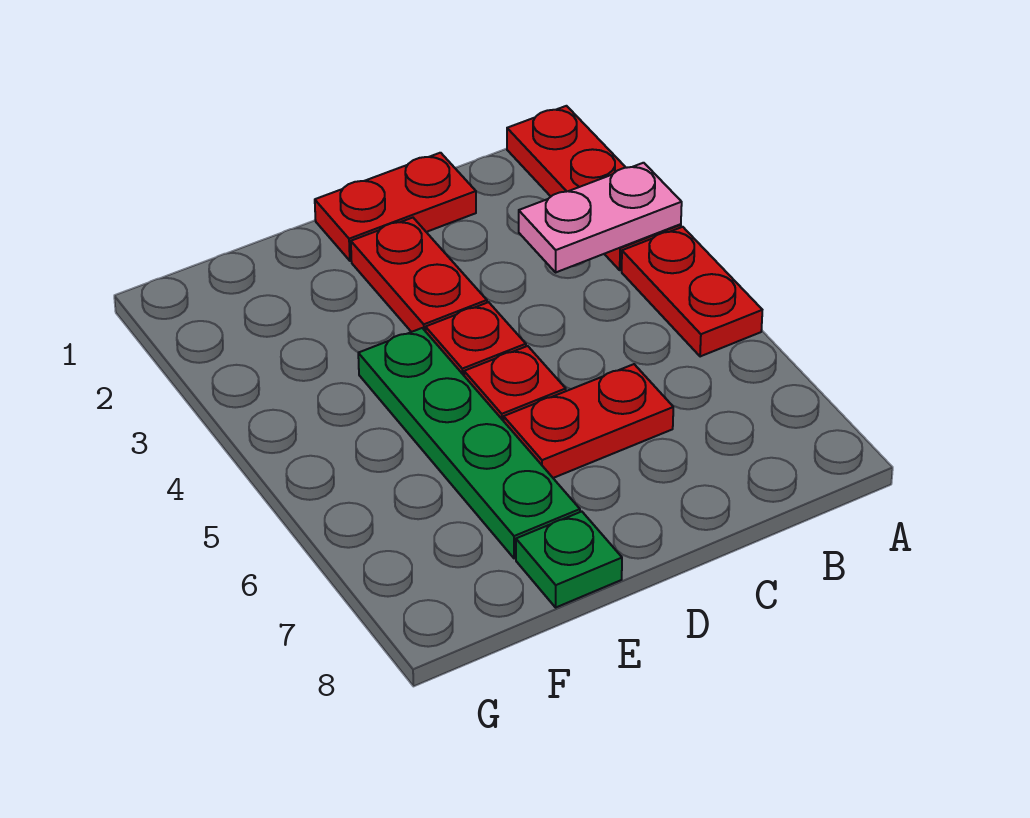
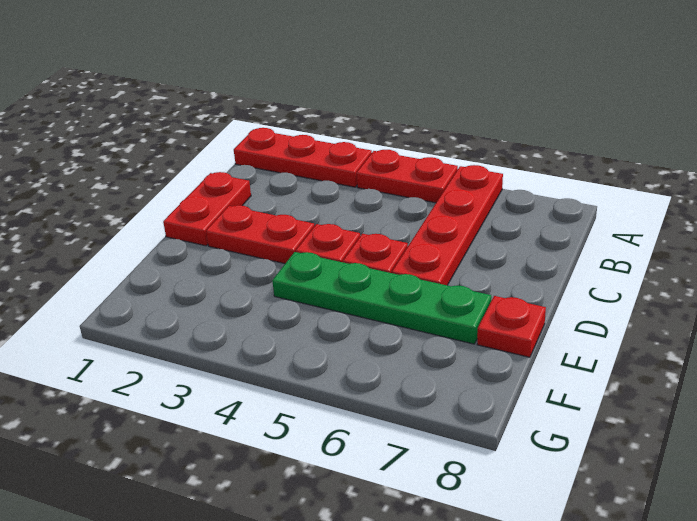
pink plate A3:B3 level 2 -> none
red plate C6:D6 level 1 -> red plate A6:D6 level 1
green plate E8 level 1 -> red plate E8 level 1

